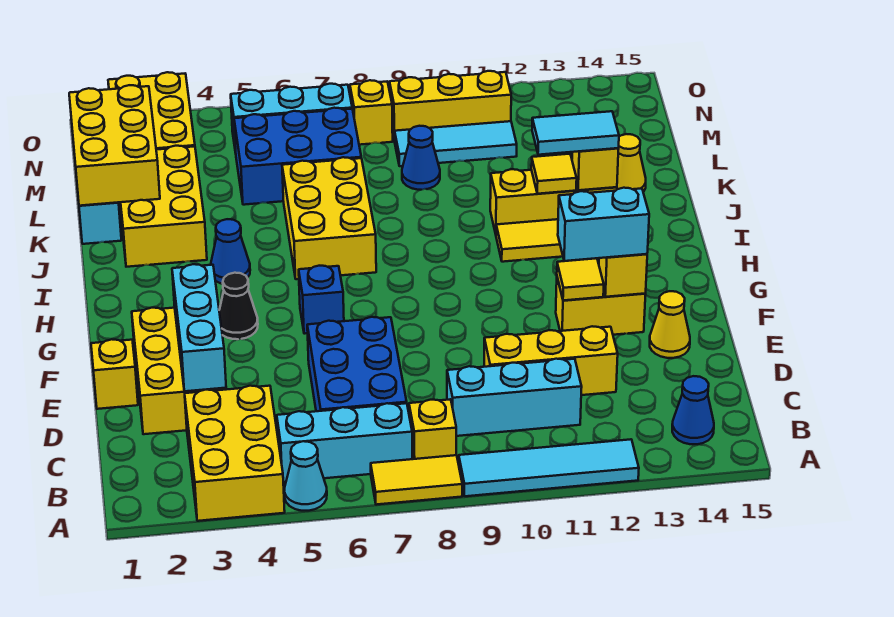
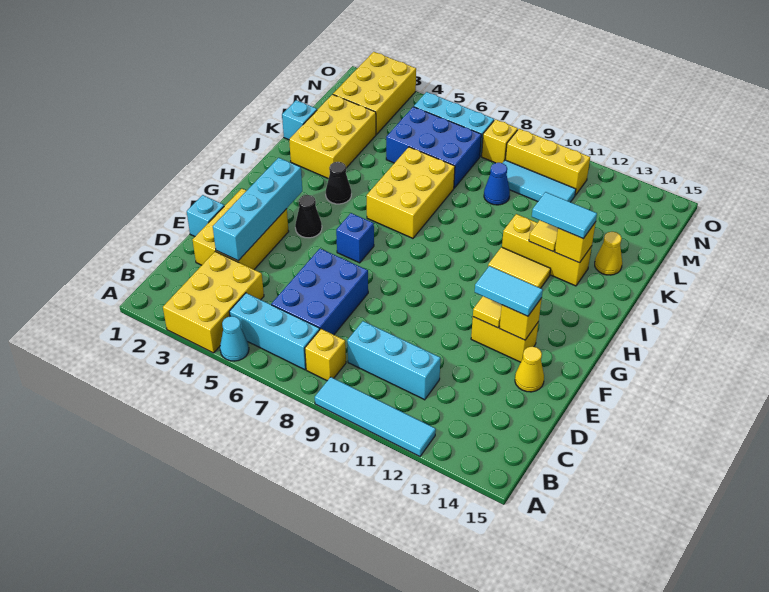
yellow tile A7:A8 level 1 -> none
blue cone B14 level 1 -> none
cyan brick D3:F3 level 2 -> cyan brick D3:G3 level 2
yellow brick D10:D12 level 1 -> none
yellow brick E1 level 1 -> cyan brick E1 level 1
cyan brick F12:F13 level 3 -> cyan tile F12:F13 level 3
blue cone I4 level 1 -> black cone I4 level 1
yellow brick K1:M2 level 2 -> none

